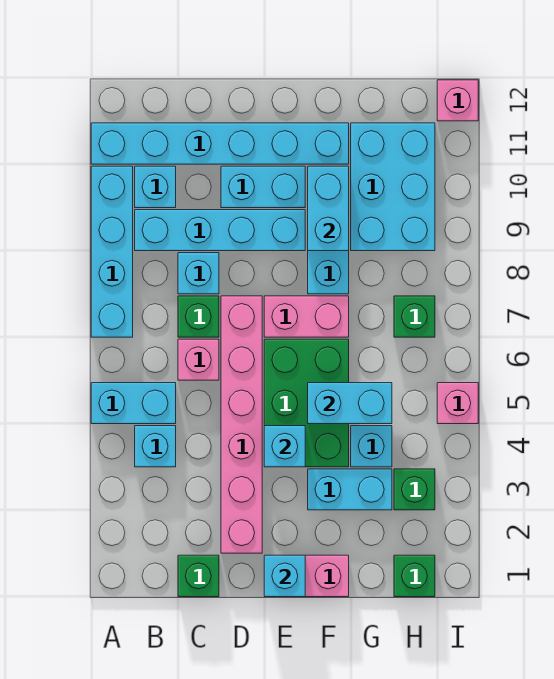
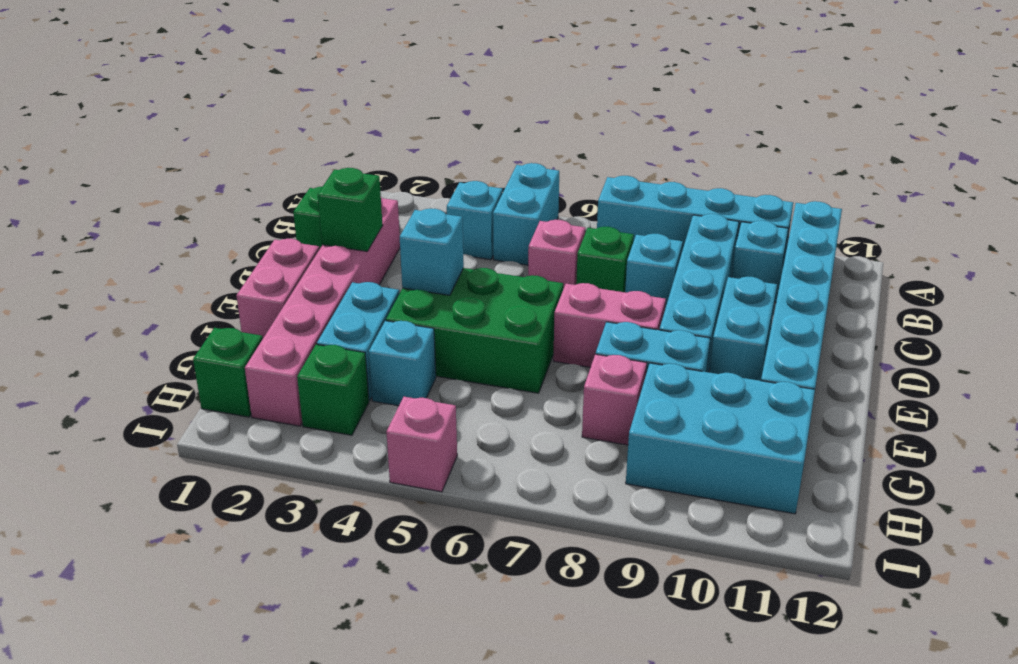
pink brick D2:D7 level 1 -> pink brick C2:H2 level 1
cyan brick E1 level 2 -> none
pink brick E7:F7 level 1 -> pink brick E7:E8 level 1
cyan brick F5:G5 level 2 -> none
cyan brick F9:F10 level 2 -> none
green brick H7 level 1 -> green brick D2 level 2
pink brick I12 level 1 -> pink brick G8 level 1

